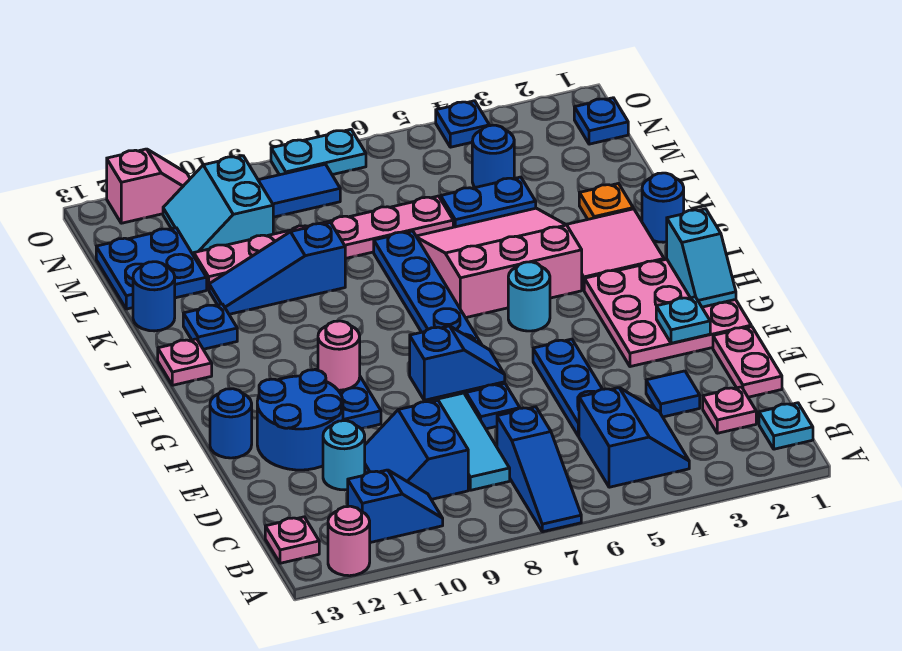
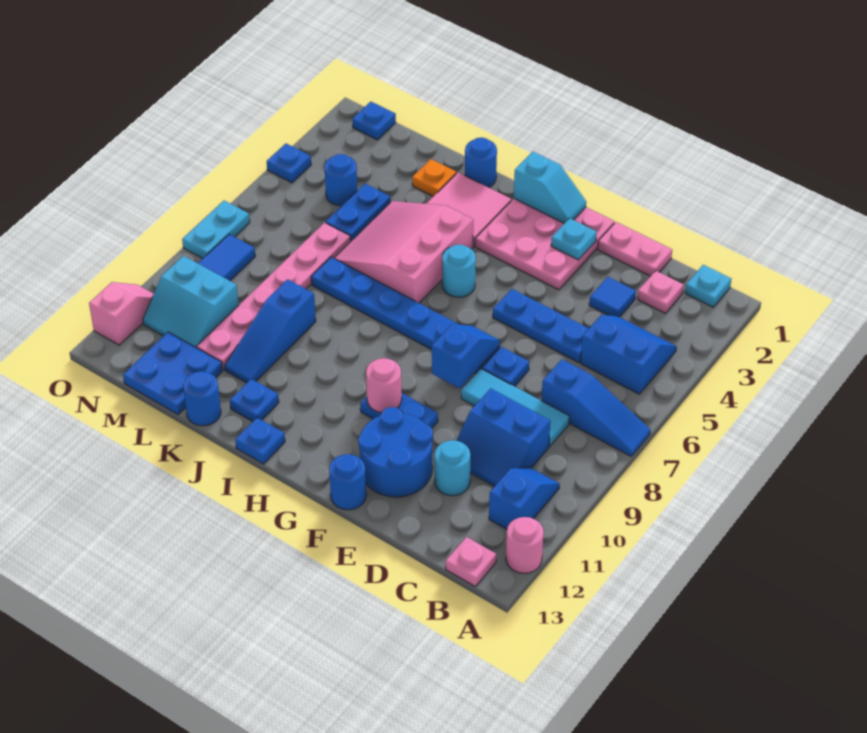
pink plate I13 level 1 -> blue plate I13 level 1

